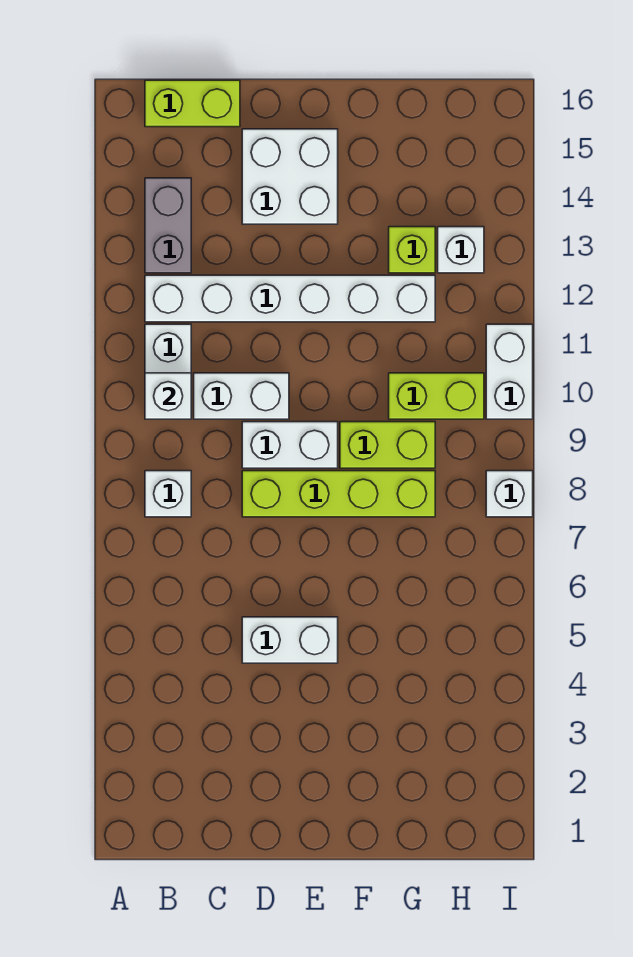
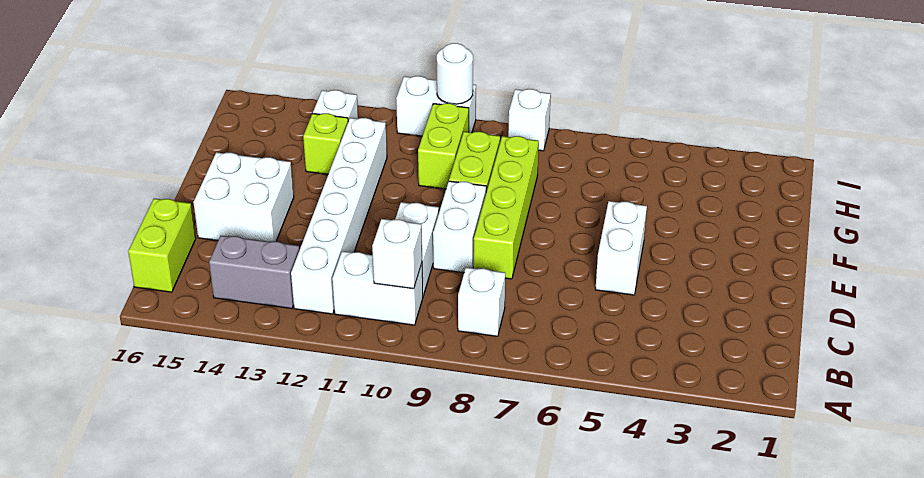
none -> white round brick I10 level 2

